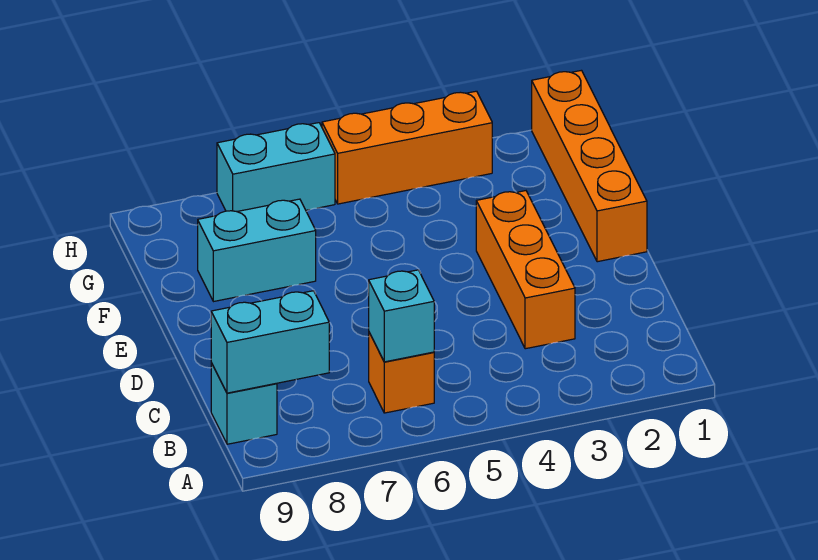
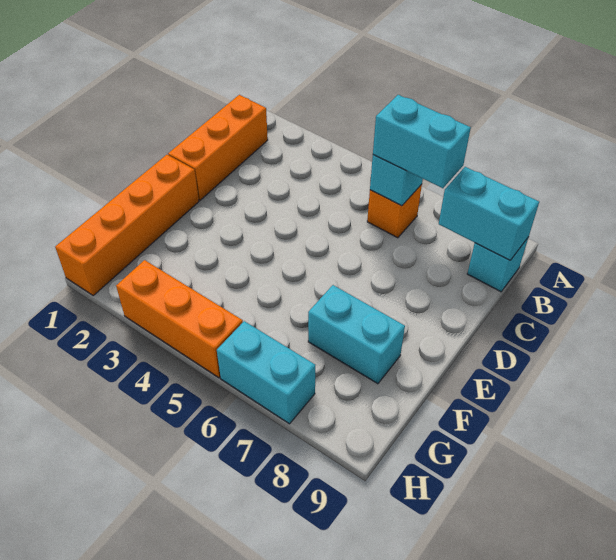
none -> cyan brick B6:B7 level 3
orange brick C3:E3 level 1 -> orange brick B1:D1 level 1

